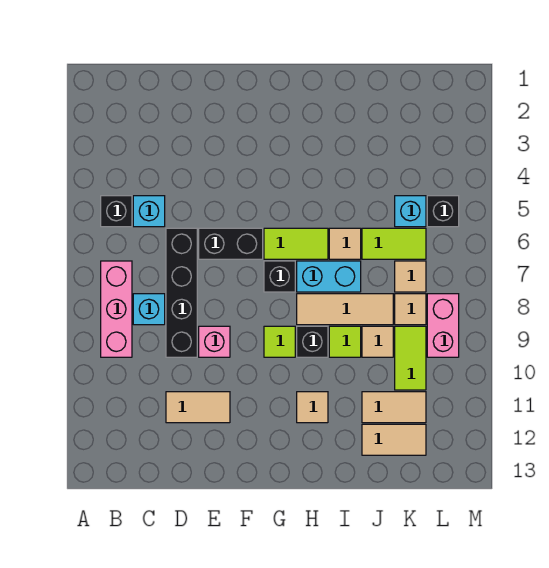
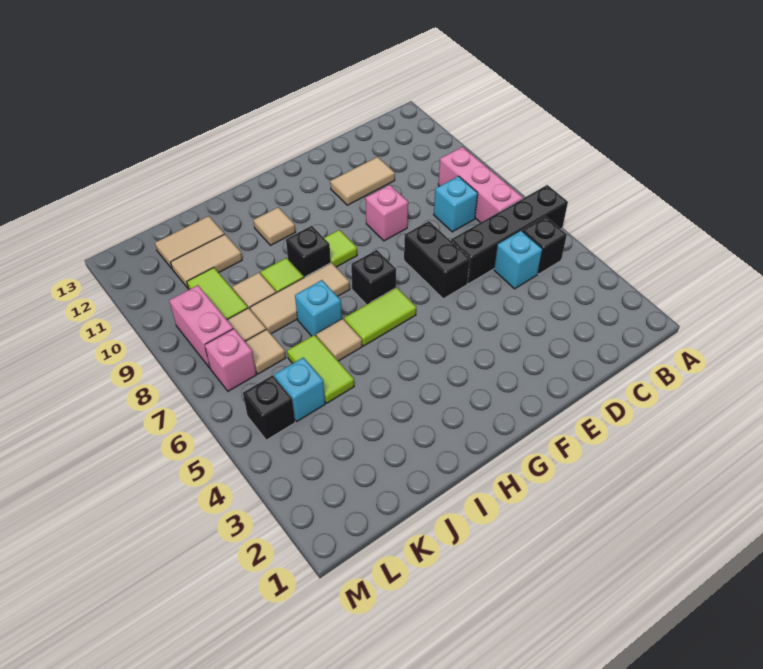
black brick D6:D9 level 1 -> black brick A6:D6 level 1
black brick E6:F6 level 1 -> black brick E6:E7 level 1
cyan brick H7:I7 level 1 -> cyan brick I7 level 1
lime tile J6:K6 level 1 -> lime tile J5:J6 level 1
none -> pink brick L7 level 1

